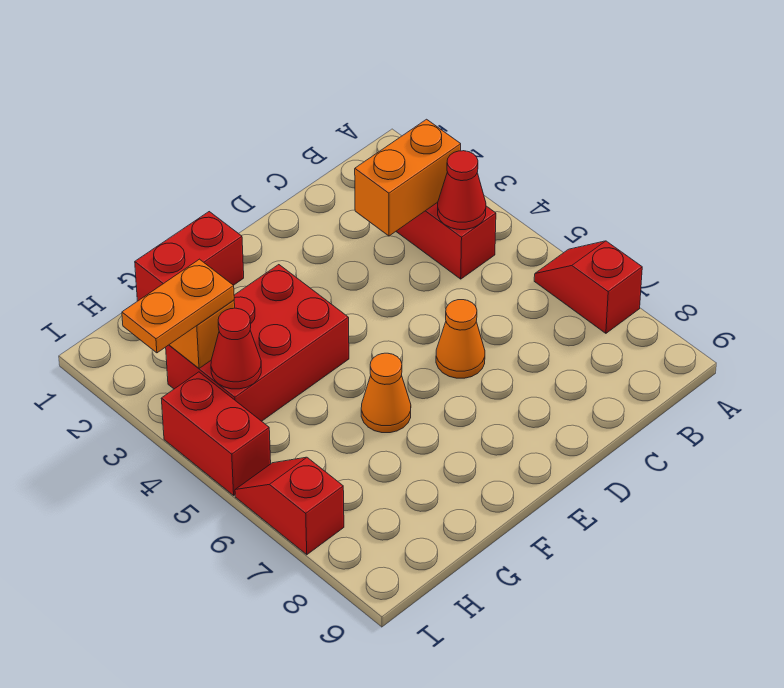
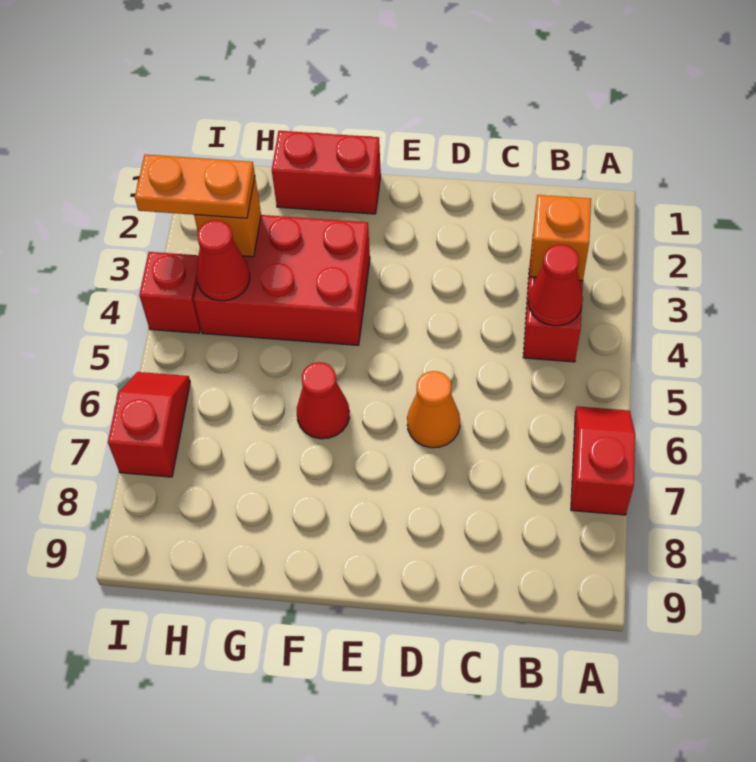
orange brick B3:C3 level 2 -> orange brick B3 level 2
orange cone F6 level 1 -> red cone F6 level 1
red brick I4:I5 level 1 -> red brick I4 level 1

